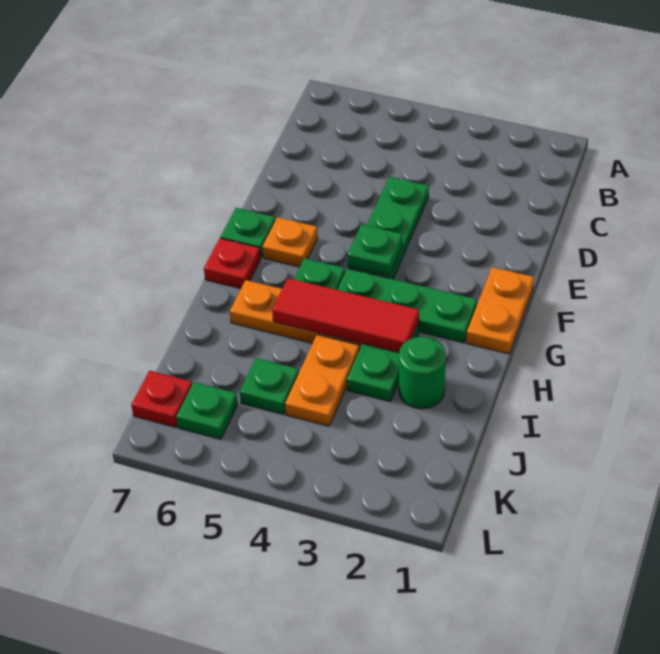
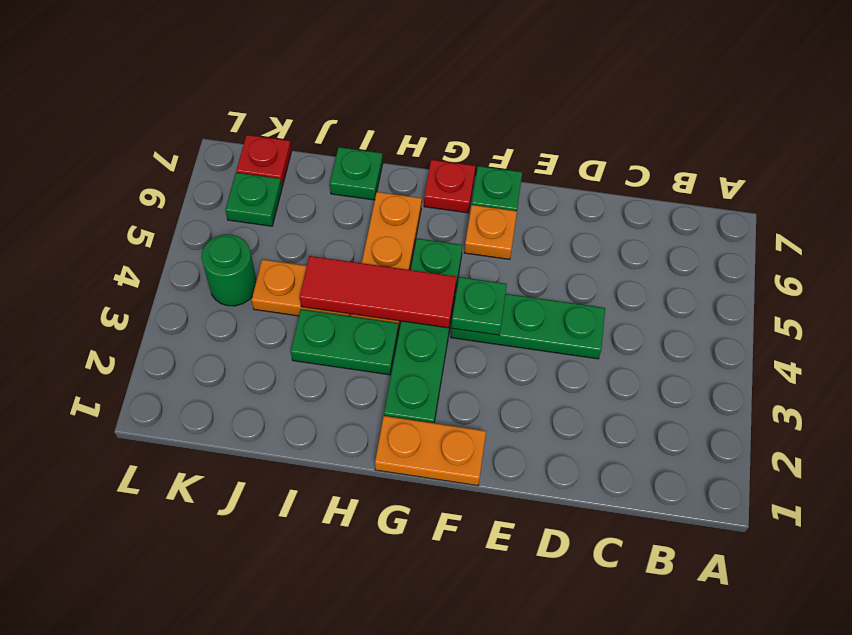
red tile H3:H5 level 2 -> red tile G4:I4 level 2
green round brick I2 level 1 -> green round brick K4 level 1
green plate J5 level 1 -> green plate I7 level 1

